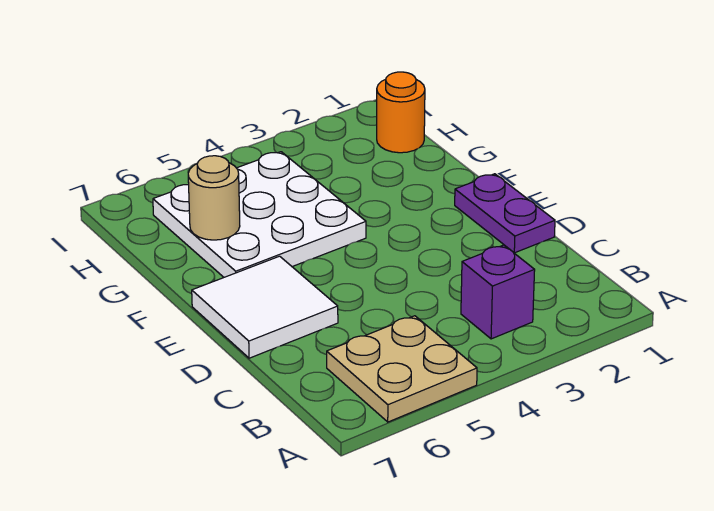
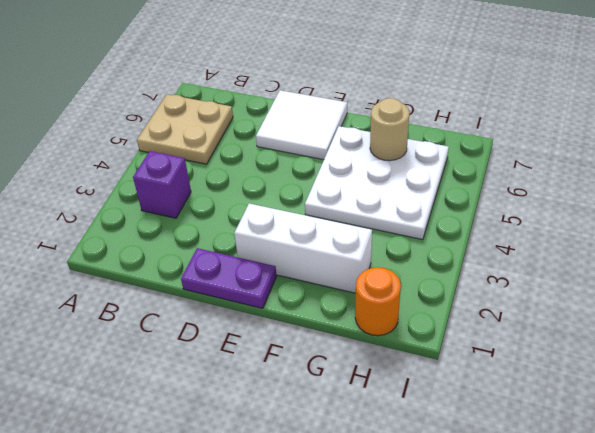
none -> white brick E2:G2 level 1

